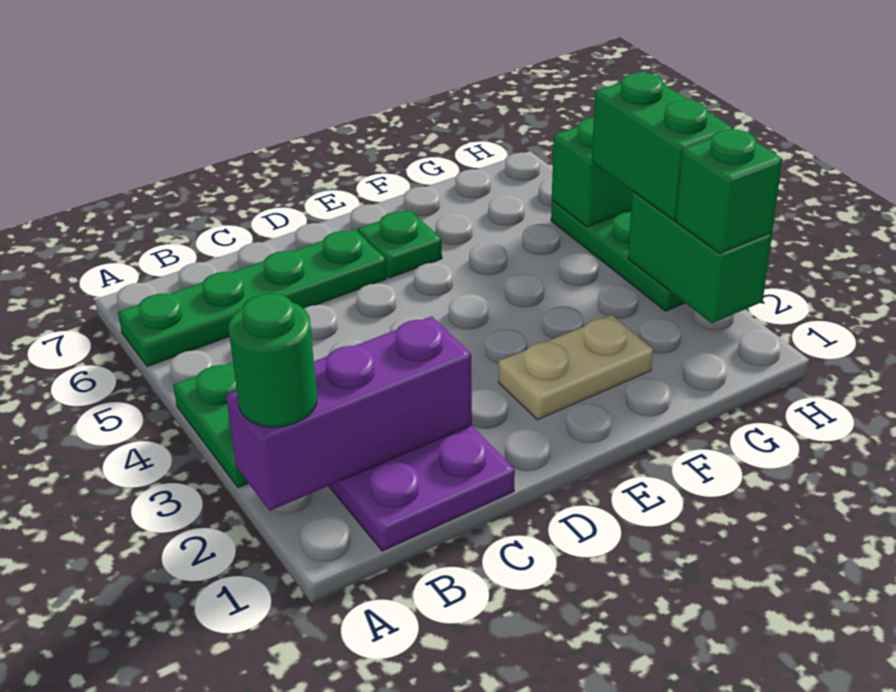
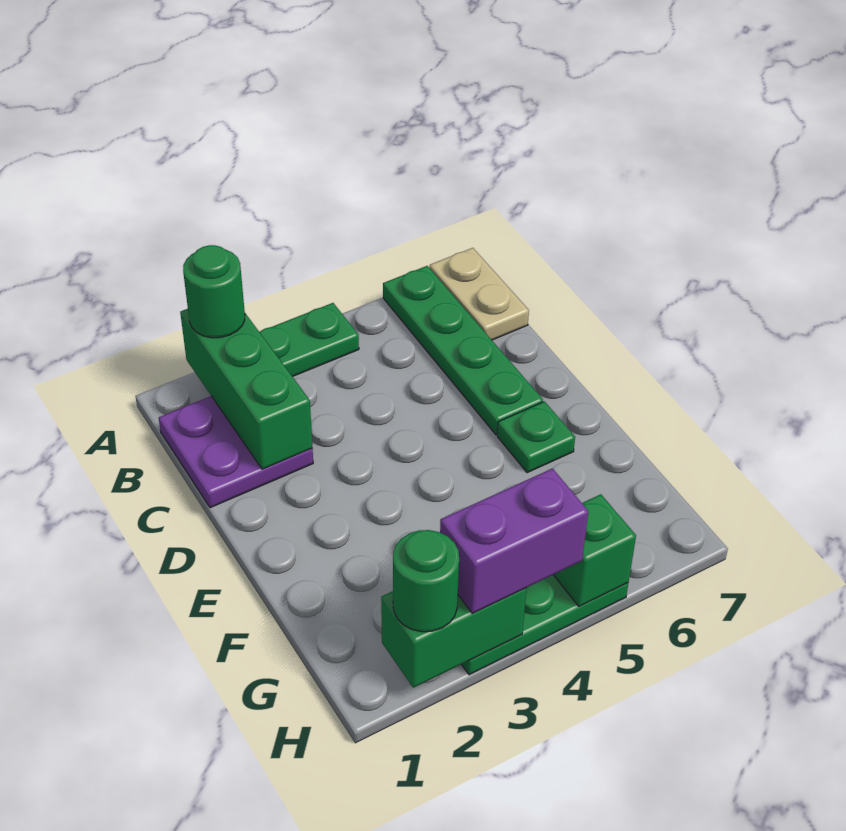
purple brick A2:C2 level 2 -> green brick A2:C2 level 2
tan plate E2:F2 level 1 -> tan plate A7:B7 level 1
green brick H2 level 3 -> green round brick H2 level 3
green brick H3:H4 level 3 -> purple brick H3:H4 level 3

